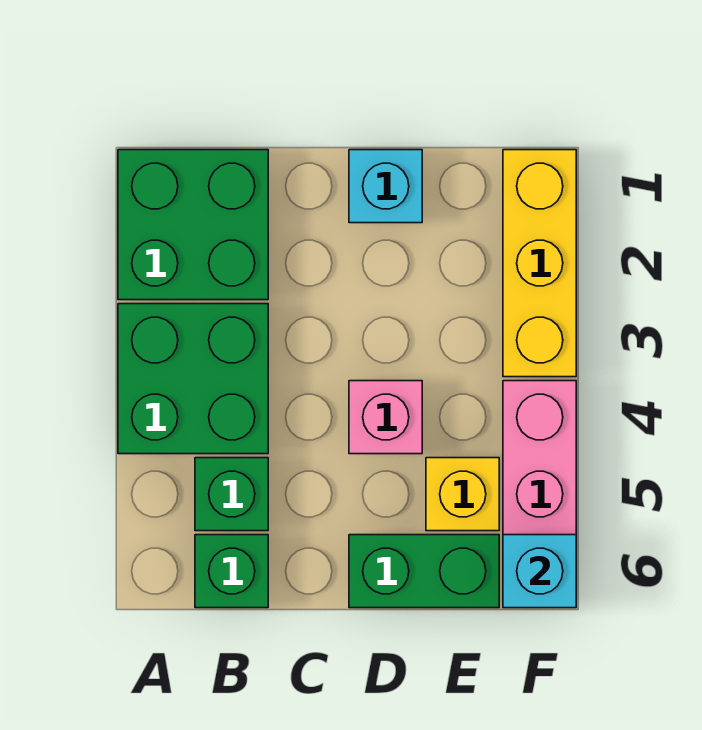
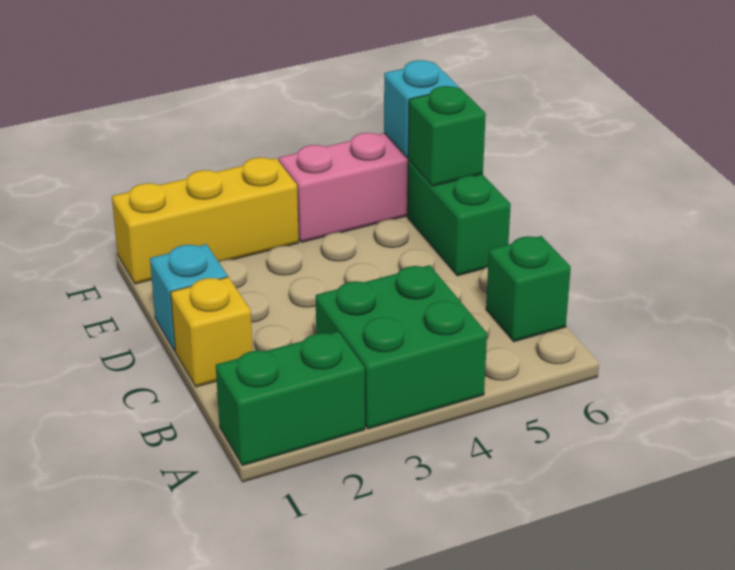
green brick A1:B2 level 1 -> green brick A1:A2 level 1
green brick B5 level 1 -> green brick E6 level 2
pink brick D4 level 1 -> none
yellow brick E5 level 1 -> yellow brick C1 level 1

